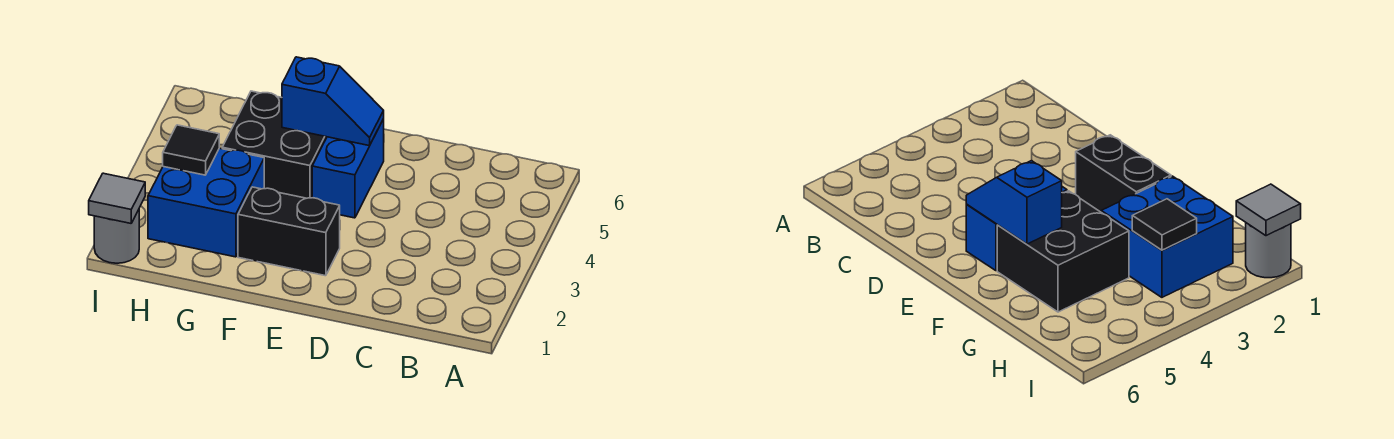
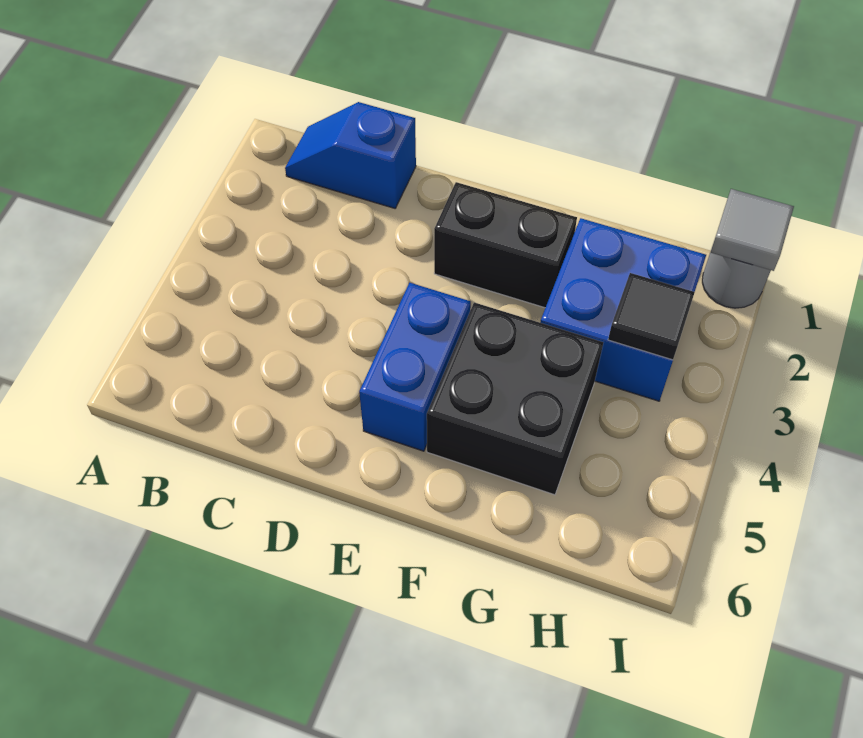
blue slope E5:F5 level 2 top F -> blue slope B1:C1 level 1 top C

